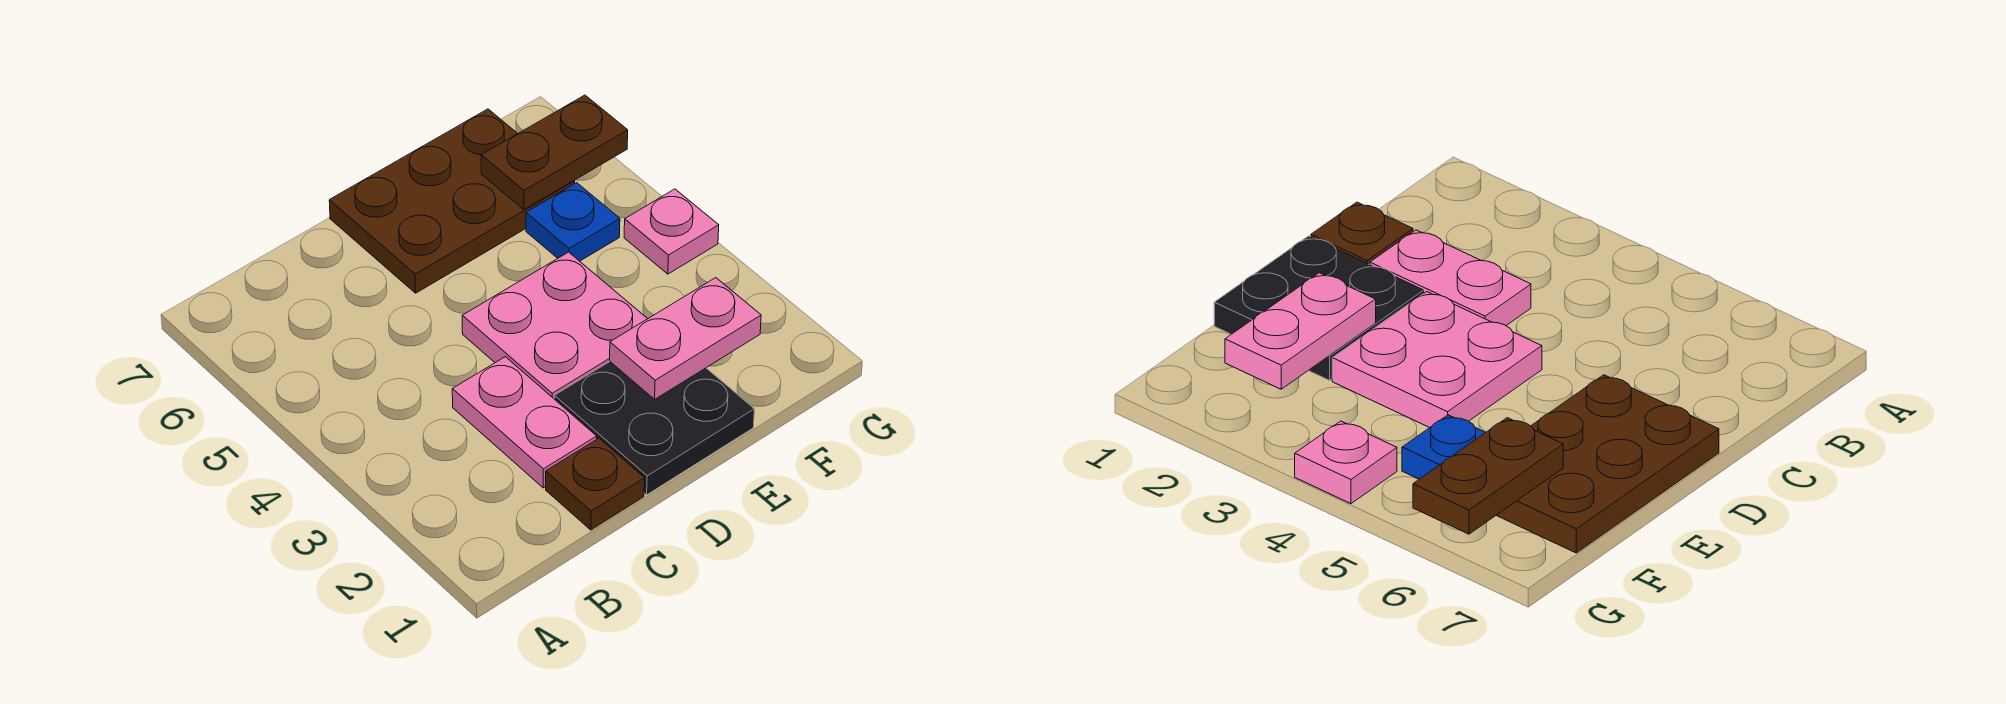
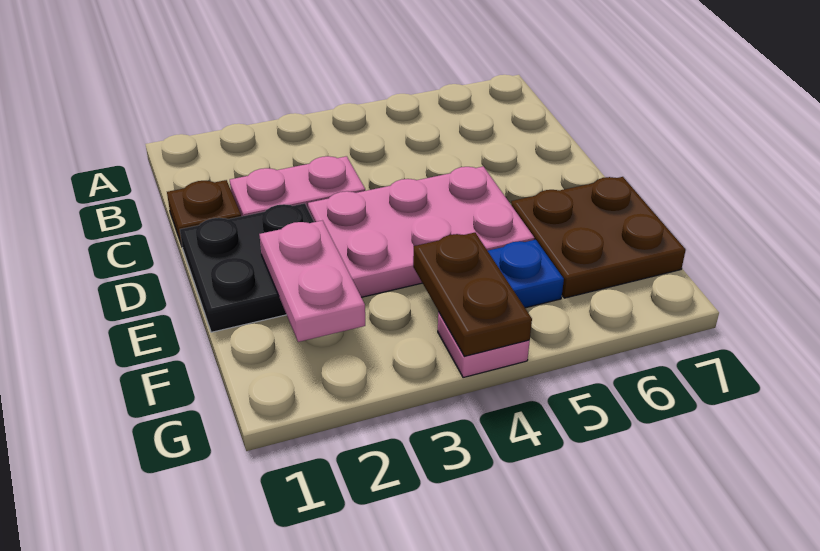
pink plate D3:E4 level 1 -> pink plate D3:E5 level 1
brown plate D6:F7 level 1 -> brown plate E6:F7 level 1
brown plate F6:G6 level 2 -> brown plate F4:G4 level 2

